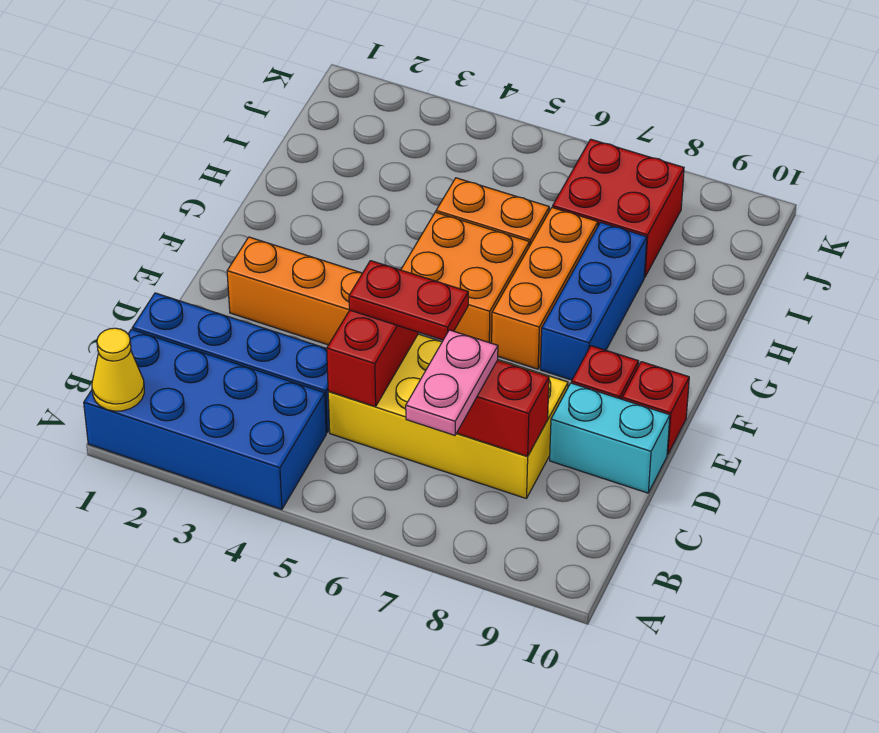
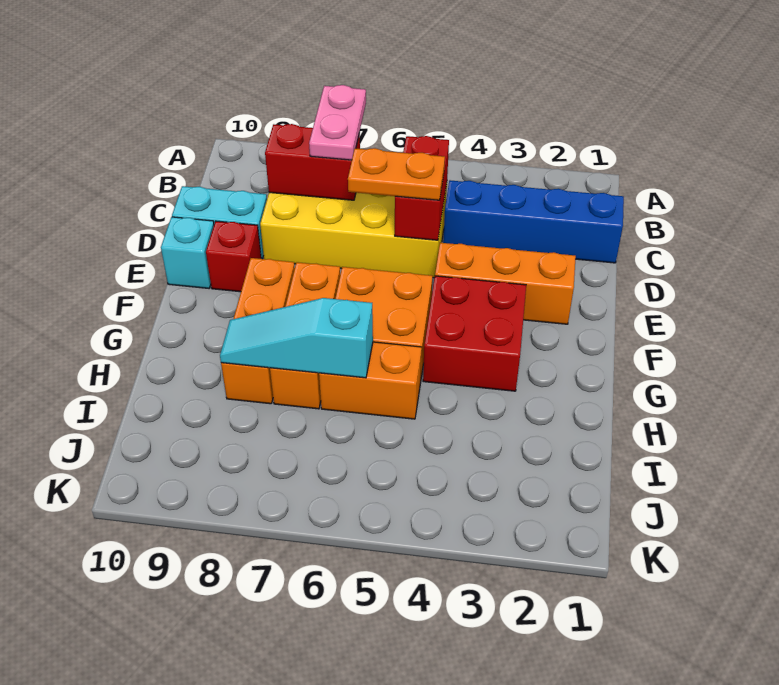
blue brick A1:B4 level 1 -> none
yellow cone A1 level 2 -> none
red plate D5:D6 level 3 -> orange plate D5:D6 level 3
red brick E10 level 1 -> cyan brick E10 level 1
blue brick F8:H8 level 1 -> orange brick F8:H8 level 1
none -> cyan slope H6:H8 level 2 top 6
red brick I7:J8 level 1 -> red brick F3:G4 level 1

